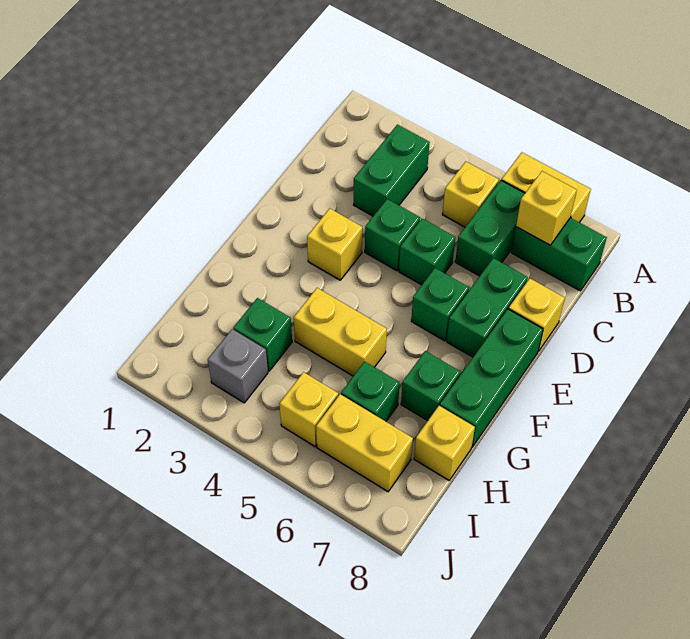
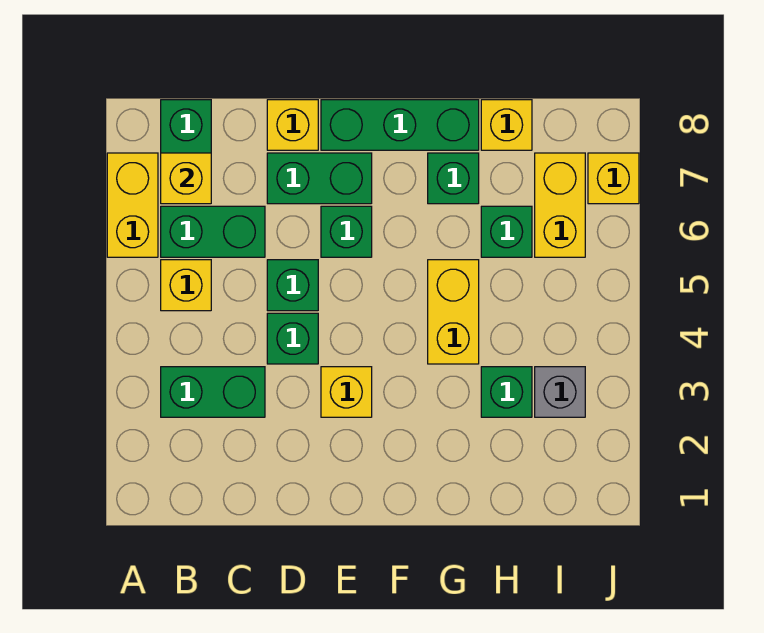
yellow brick I5 level 1 -> yellow brick J7 level 1

